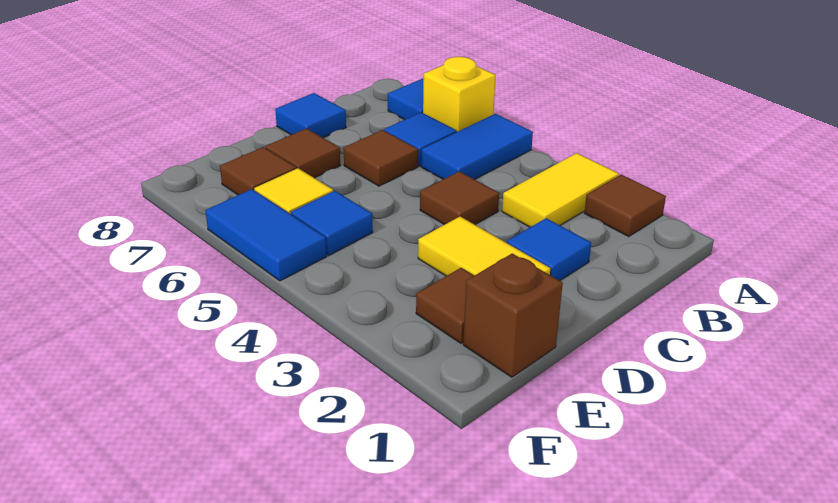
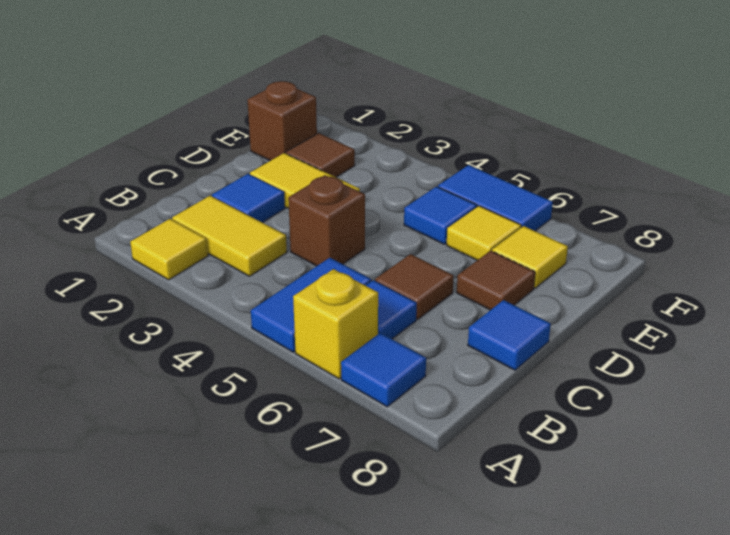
brown tile A2 level 1 -> yellow tile A2 level 1
yellow tile A3:B3 level 1 -> yellow tile B2:B3 level 1
brown tile C4 level 1 -> brown brick C4 level 1
brown tile E7 level 1 -> yellow tile E7 level 1

